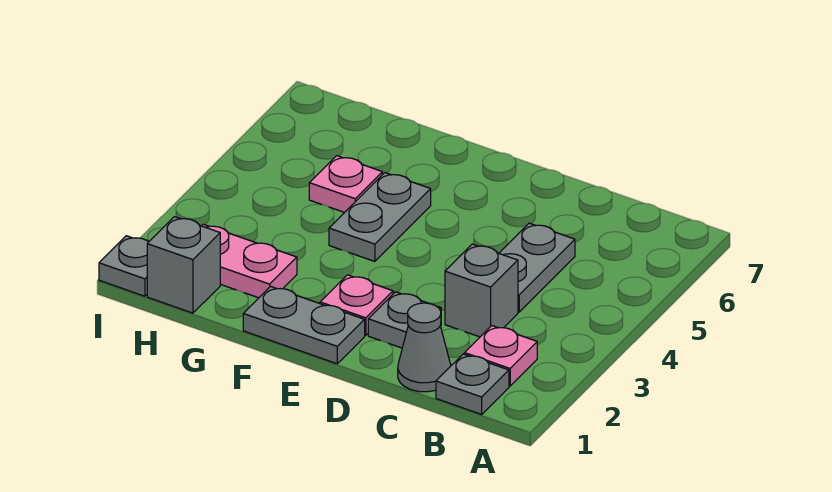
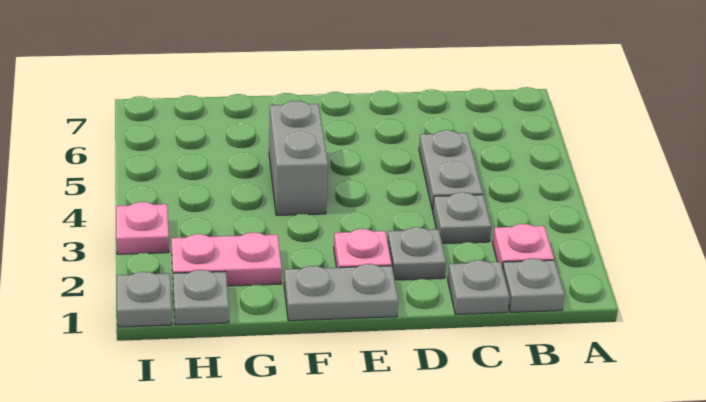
grey cone C1 level 1 -> grey plate C1 level 1
grey brick C3 level 1 -> grey plate C3 level 1
grey plate F4:F5 level 1 -> grey brick F4:F5 level 1
pink plate G5 level 1 -> pink plate I3 level 1
grey brick H1 level 1 -> grey plate H1 level 1

